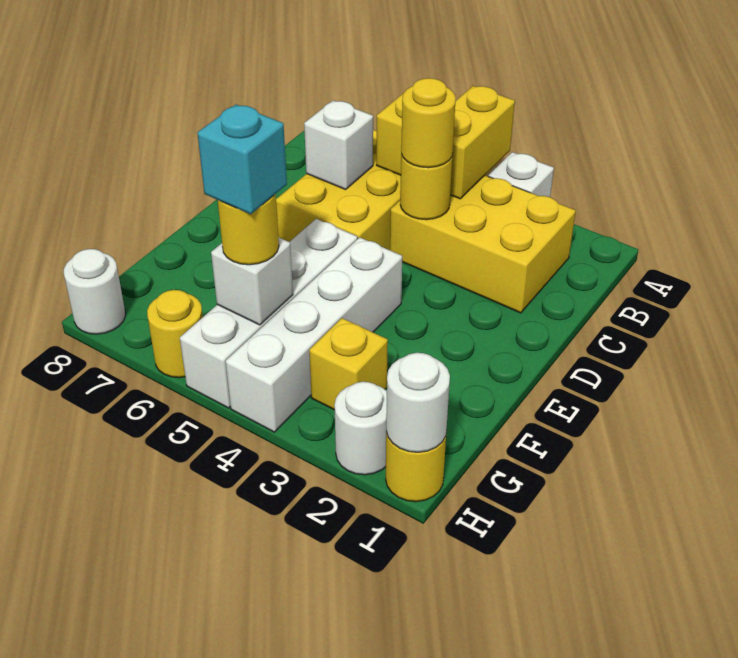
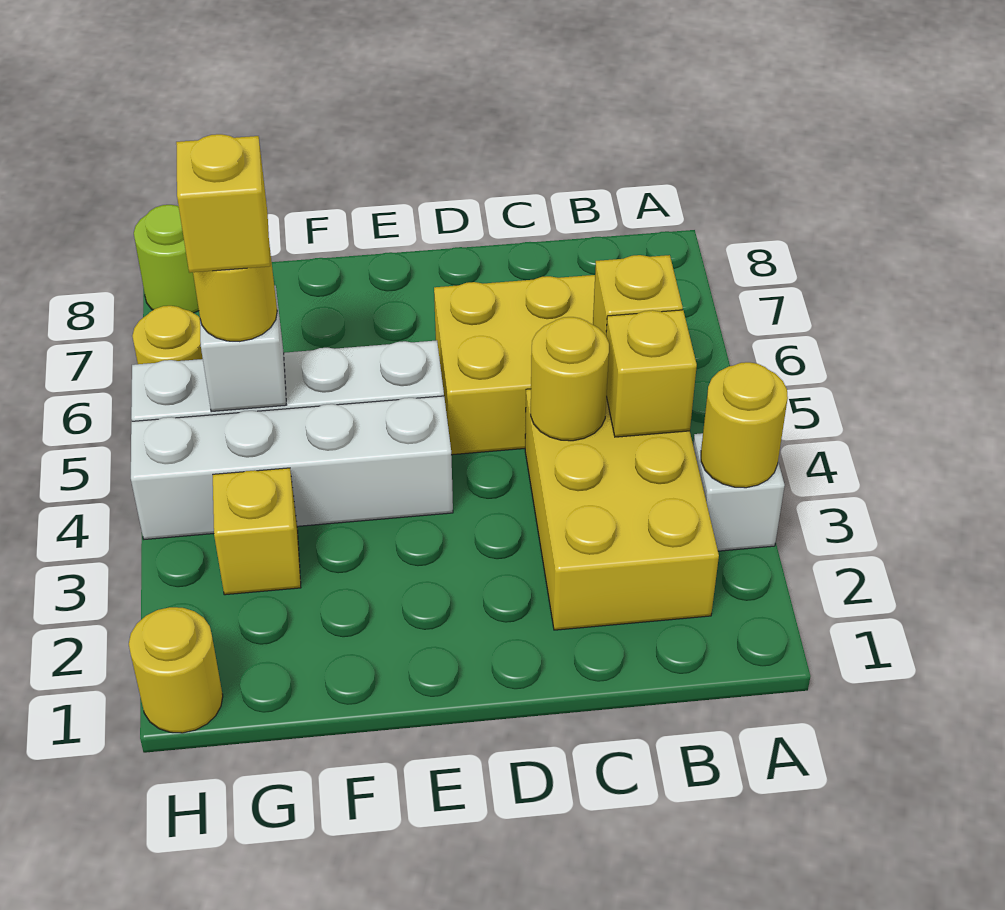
yellow brick A4:B4 level 2 -> yellow brick B4 level 2
yellow round brick C4 level 3 -> yellow round brick A3 level 2
white brick C6 level 2 -> none
cyan brick G5 level 4 -> yellow brick G5 level 4
white round brick H1 level 2 -> none
white round brick H2 level 1 -> none
white round brick H8 level 1 -> lime round brick H8 level 1

